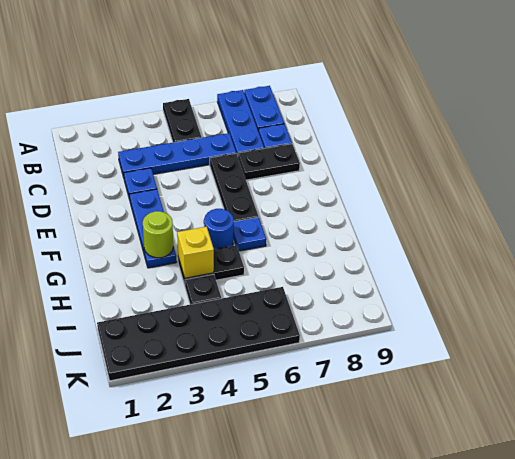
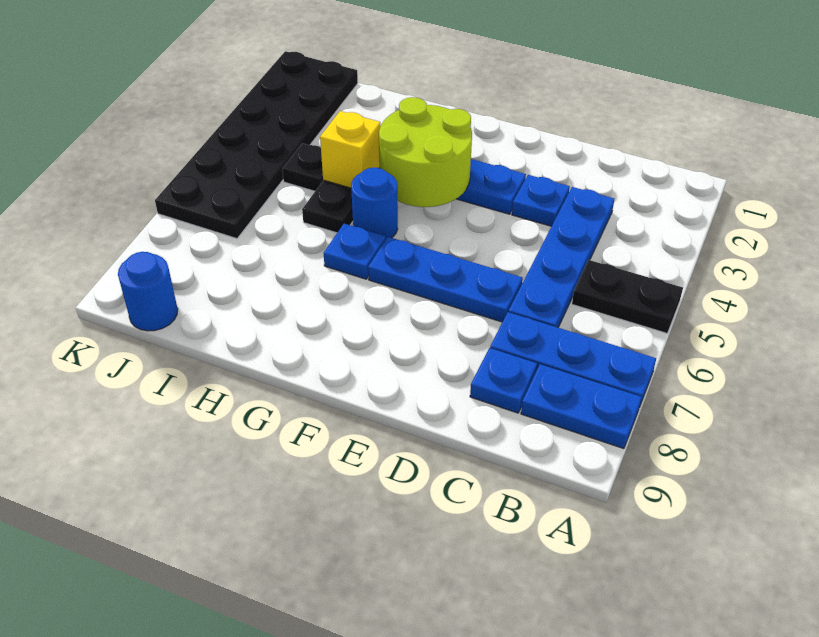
black plate D6:F6 level 1 -> blue plate D6:F6 level 1
black plate D7:D8 level 1 -> none
lime round brick G3 level 2 -> lime round brick F3:G4 level 2
none -> blue round brick J9 level 1

